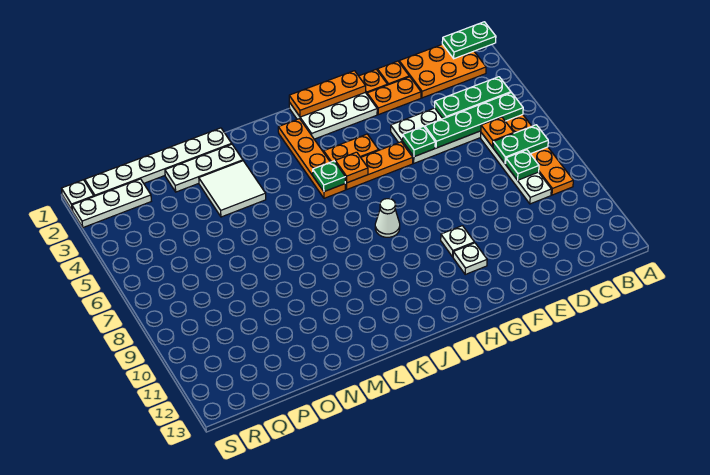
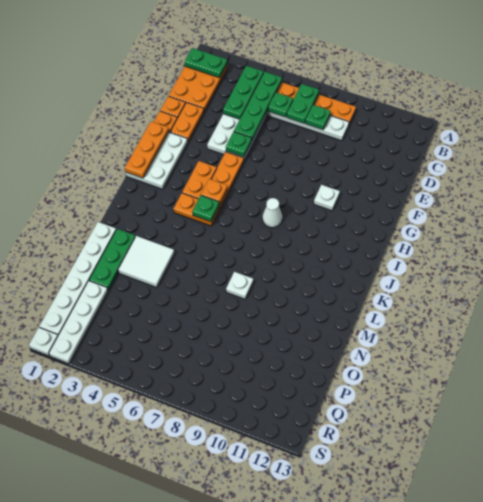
green plate A1:B1 level 2 -> green plate B1:B2 level 2
orange plate C6 level 2 -> green plate C6 level 2
white plate G11 level 1 -> white plate M8 level 1
orange plate J2:J5 level 1 -> orange plate J4:J5 level 1
white plate M2:O2 level 1 -> green plate M2:O2 level 1
white plate Q2:S2 level 1 -> white plate P2:S2 level 1

